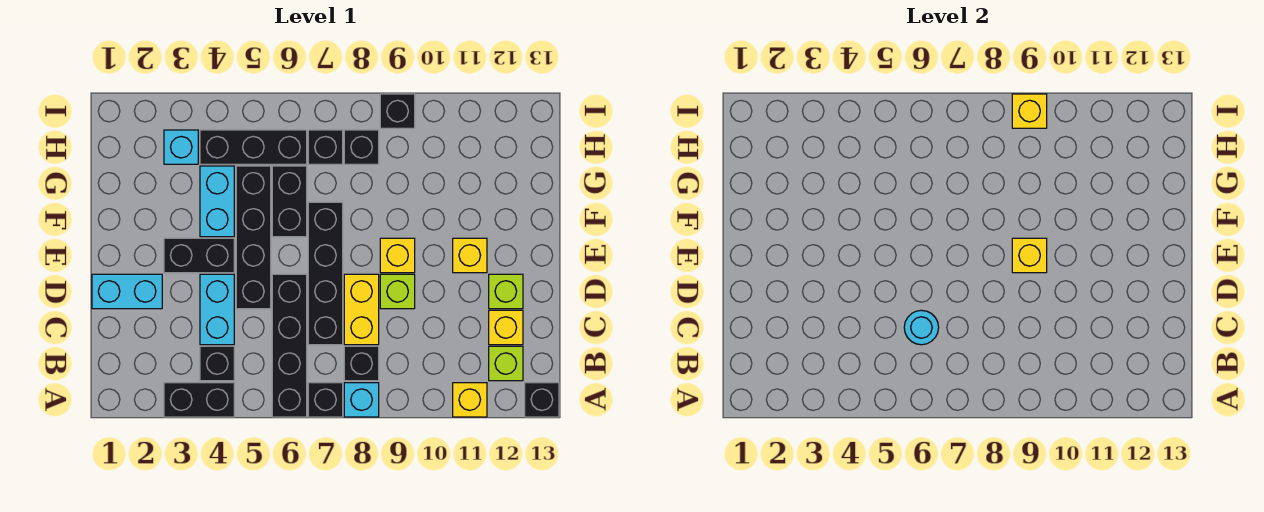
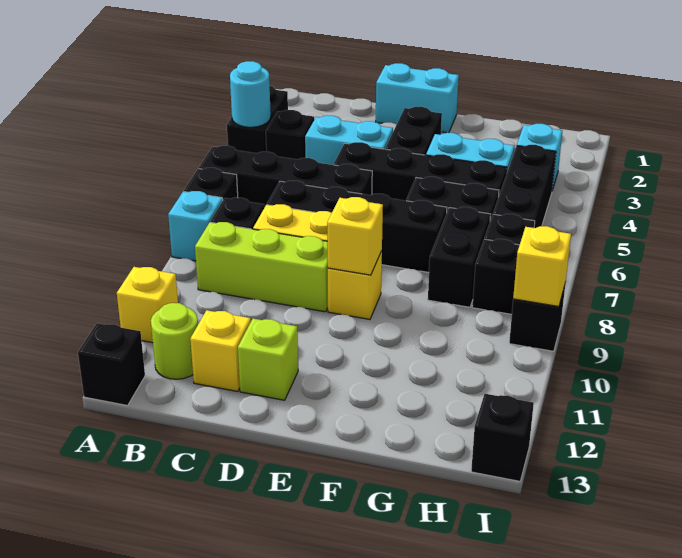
lime brick B12 level 1 -> lime round brick B12 level 1
cyan round brick C6 level 2 -> cyan round brick A4 level 2
cyan brick D1:D2 level 1 -> cyan brick D1:E1 level 1
lime brick D9 level 1 -> lime brick B9:D9 level 1
yellow brick E11 level 1 -> none
none -> black brick G7:G8 level 1
none -> black brick I13 level 1

